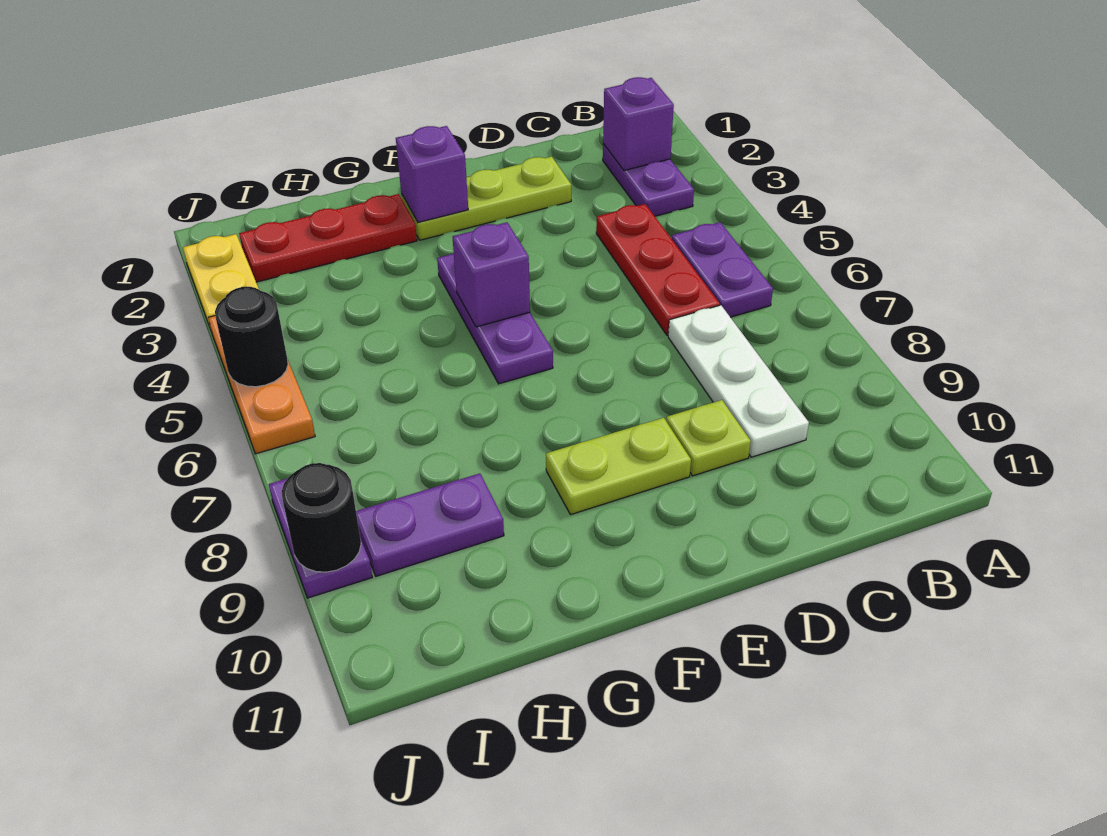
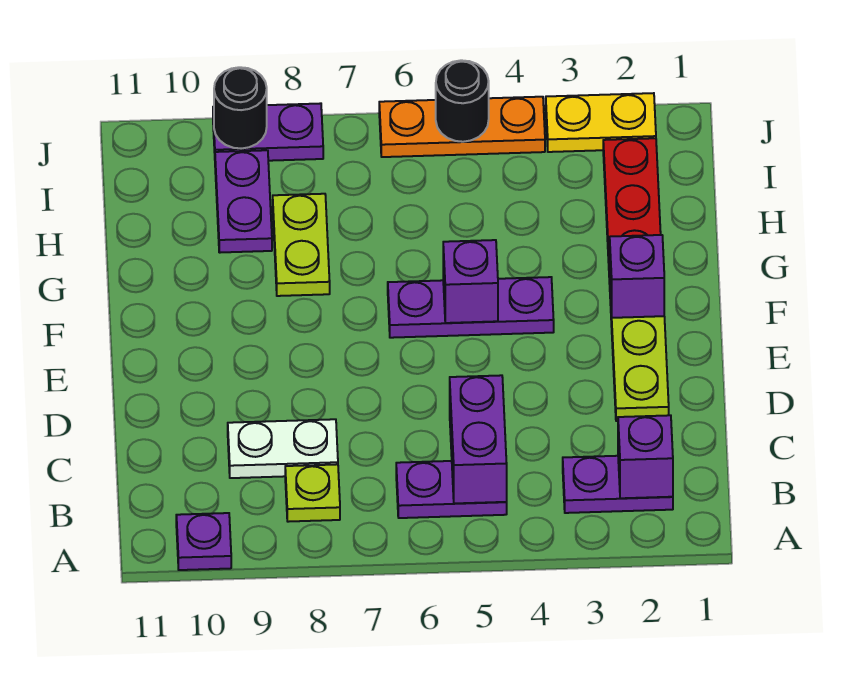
none -> purple plate A10 level 1
none -> purple brick B5:C5 level 2
red plate C4:C6 level 1 -> none
white plate C7:C9 level 1 -> white plate C8:C9 level 1
lime plate D9 level 1 -> lime plate B8 level 1
lime plate E9:F9 level 1 -> lime plate G8:H8 level 1

